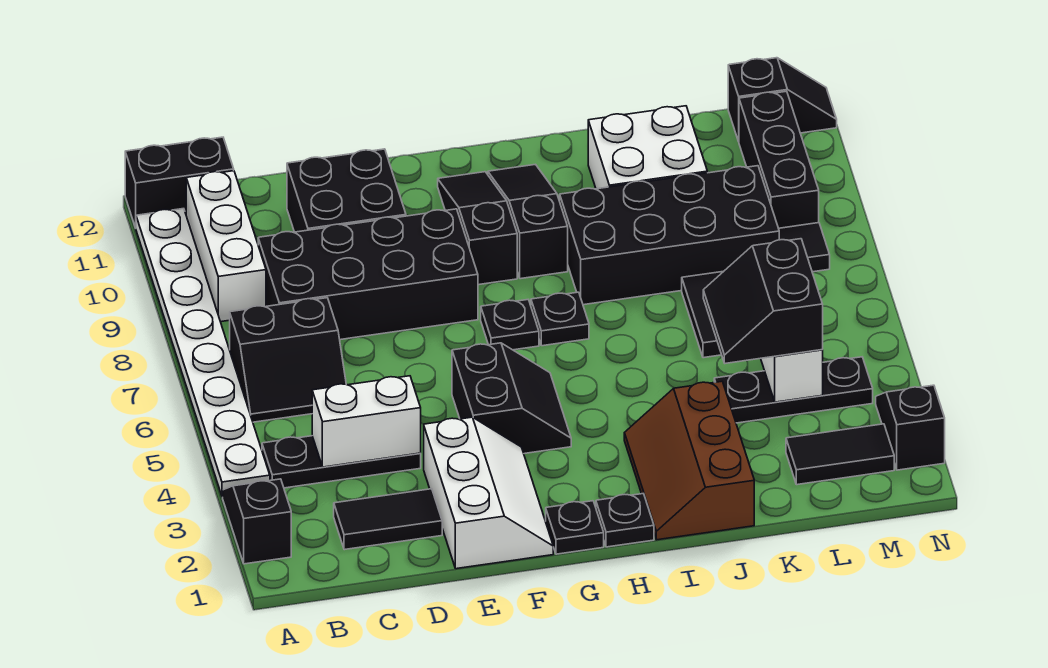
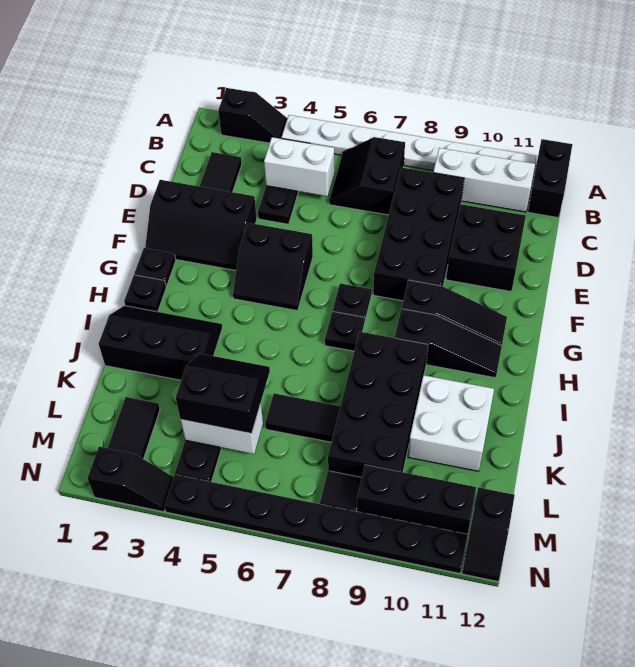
white brick C4:D4 level 2 -> white brick C4:C5 level 2
white slope E1:F3 level 1 top E -> black slope E1:F3 level 1 top E
brown slope I1:J3 level 1 top J -> black slope I1:J3 level 1 top J
none -> black plate N4:N11 level 1

